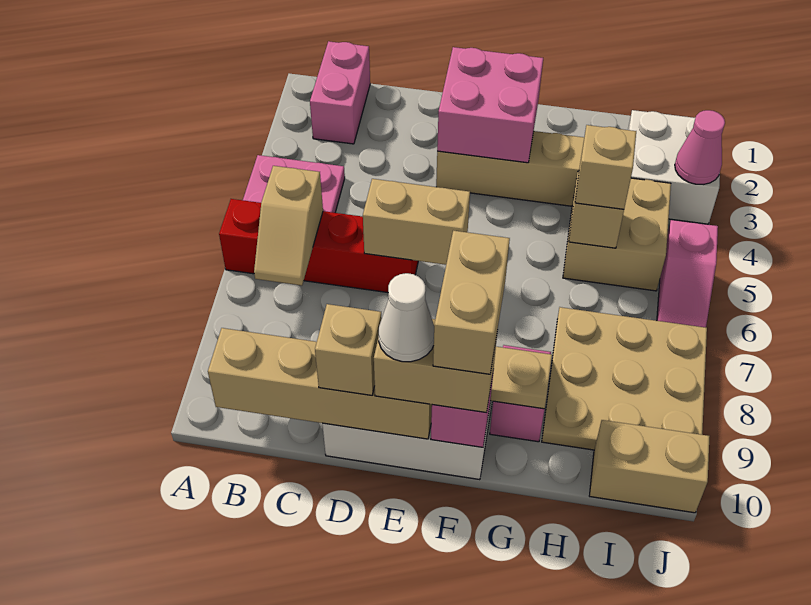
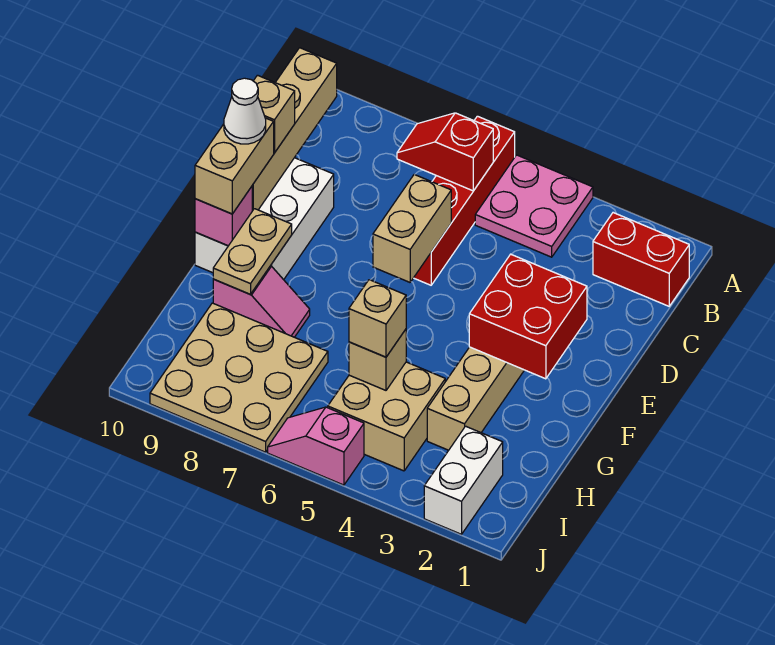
pink brick B1:B2 level 1 -> red brick B1:B2 level 1
tan slope B6:B7 level 2 top 6 -> red slope B6:B7 level 2 top 6
pink brick E2:F3 level 2 -> red brick E2:F3 level 2
tan brick F9:F10 level 4 -> none
white brick I2:J3 level 1 -> white brick I2:J2 level 1
tan brick I10:J10 level 1 -> none
pink cone J3 level 2 -> none

